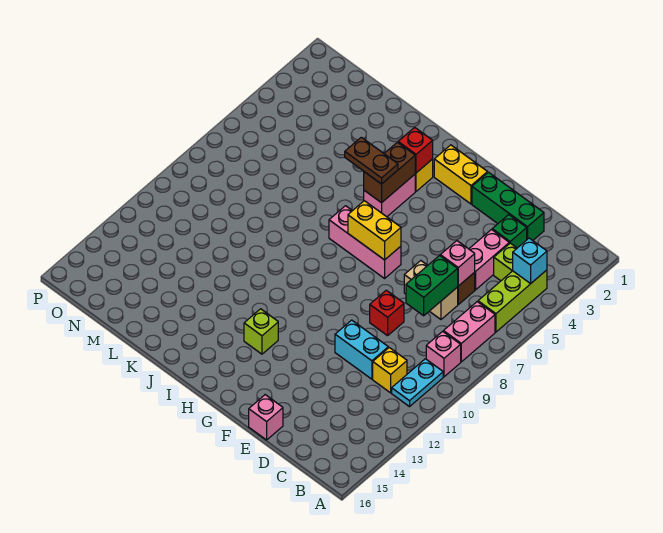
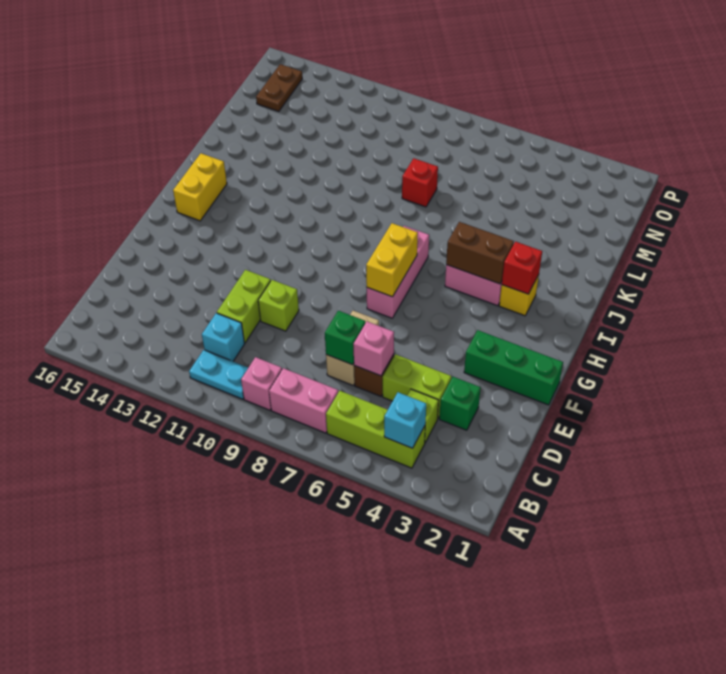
yellow brick C11 level 1 -> cyan brick C11 level 1
green brick D2:F2 level 1 -> green brick F1:F3 level 1
pink brick D4:D5 level 1 -> lime brick D4:D5 level 1
green brick D7:D8 level 2 -> green brick D7 level 2
cyan brick D11:E11 level 1 -> lime brick D11:E11 level 1
red brick E9 level 1 -> red brick L8 level 1
pink brick E16 level 1 -> none
yellow brick G2:H2 level 1 -> yellow brick H15:I15 level 1
lime brick H13 level 1 -> lime brick E10 level 1
brown plate I5:J5 level 3 -> brown plate N15:O15 level 1

